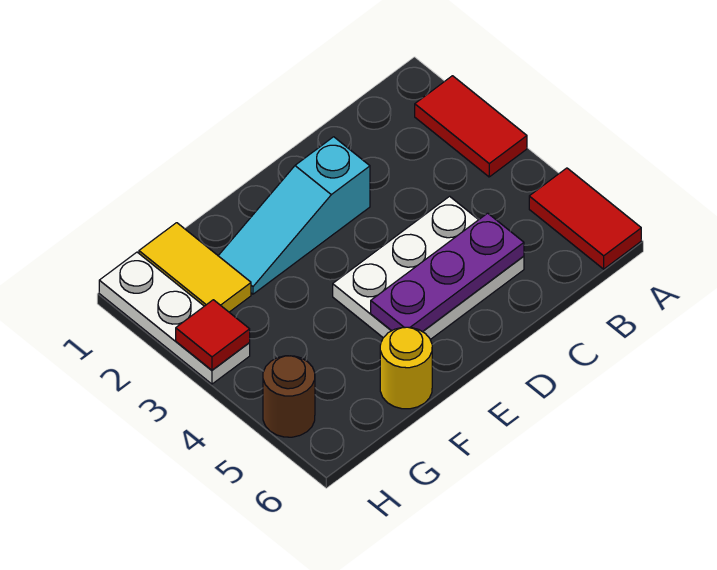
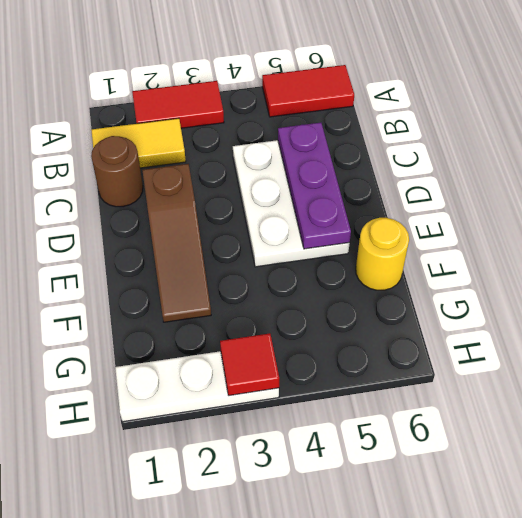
cyan slope D2:F2 level 1 top D -> brown slope D2:F2 level 1 top D
yellow tile G1:G2 level 1 -> yellow tile B1:B2 level 1
brown round brick H5 level 1 -> brown round brick C1 level 1

